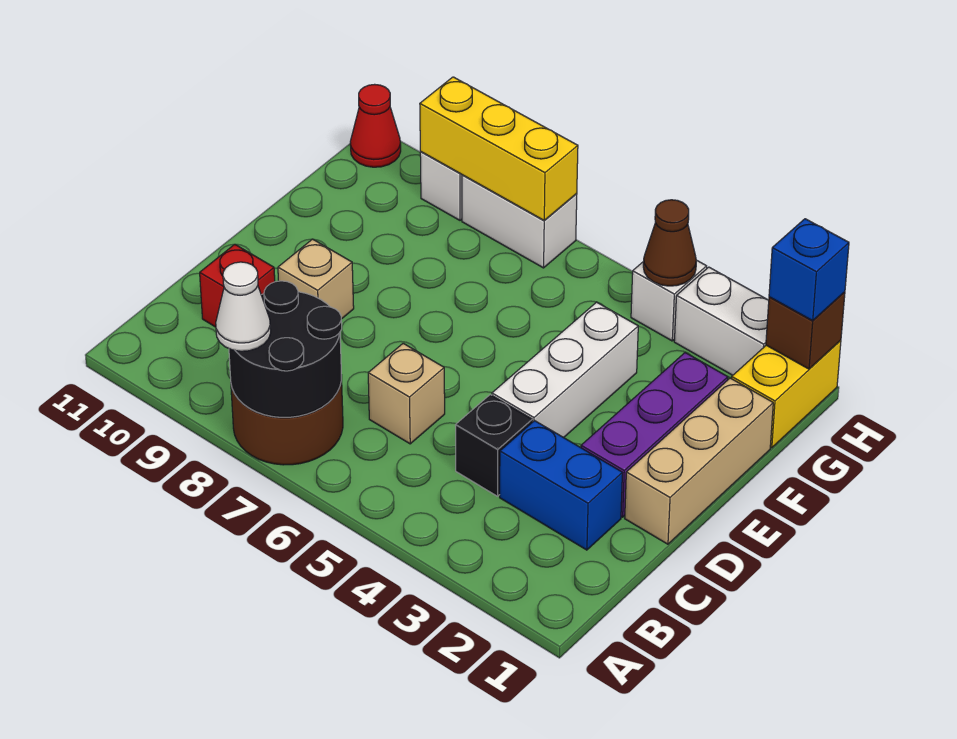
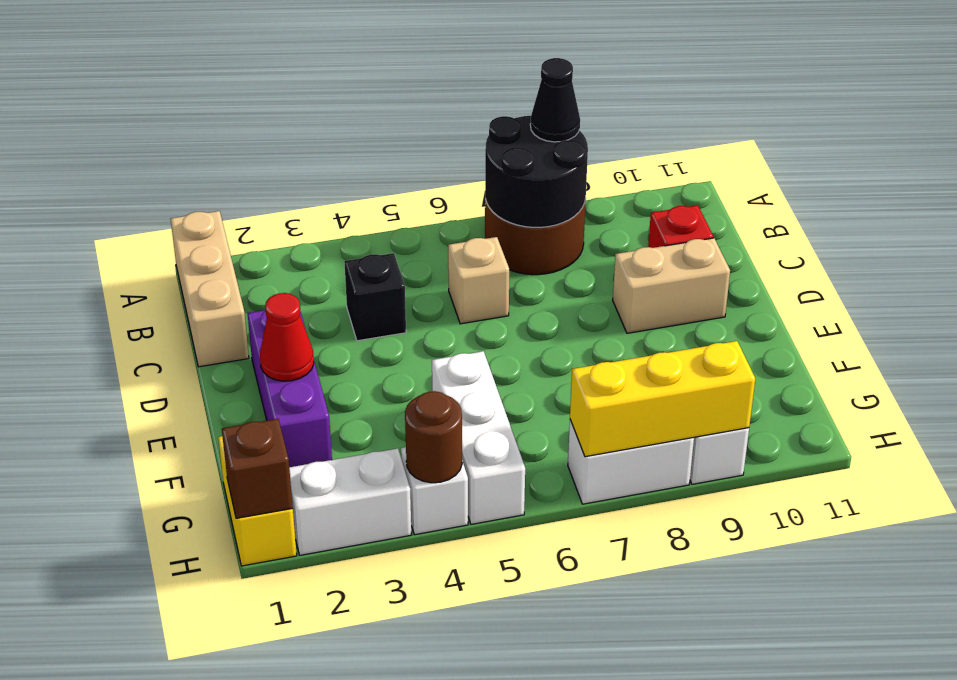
white cone A8 level 3 -> black cone A8 level 3
blue brick C2:C3 level 1 -> none
tan brick D1:F1 level 1 -> tan brick A1:C1 level 1
white brick D4:F4 level 1 -> white brick F5:H5 level 1
tan brick D9 level 1 -> tan brick D9:D10 level 1
blue brick H1 level 3 -> none
brown cone H4 level 2 -> brown round brick H4 level 2
red cone H11 level 1 -> red cone E2 level 2

